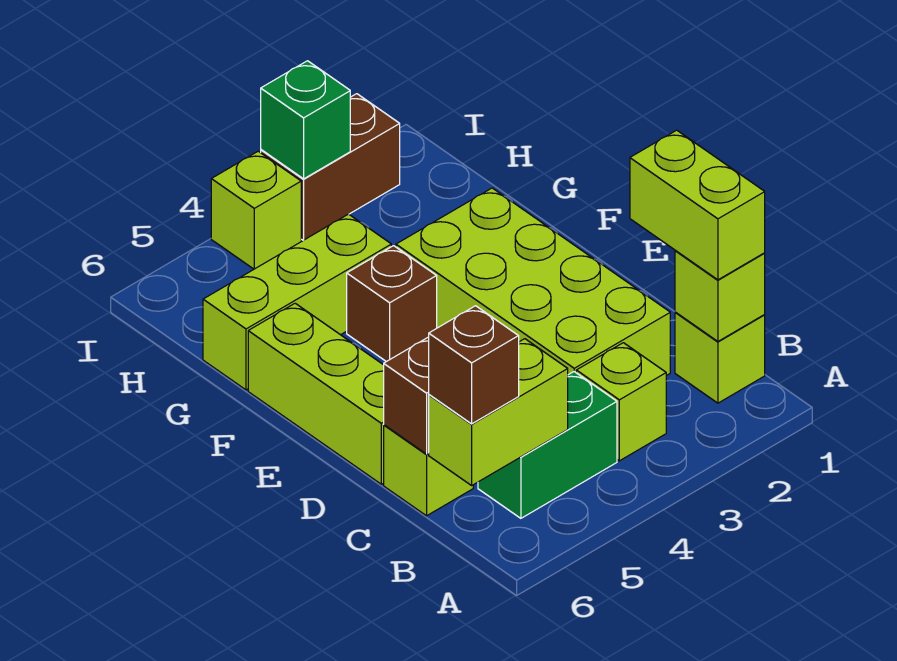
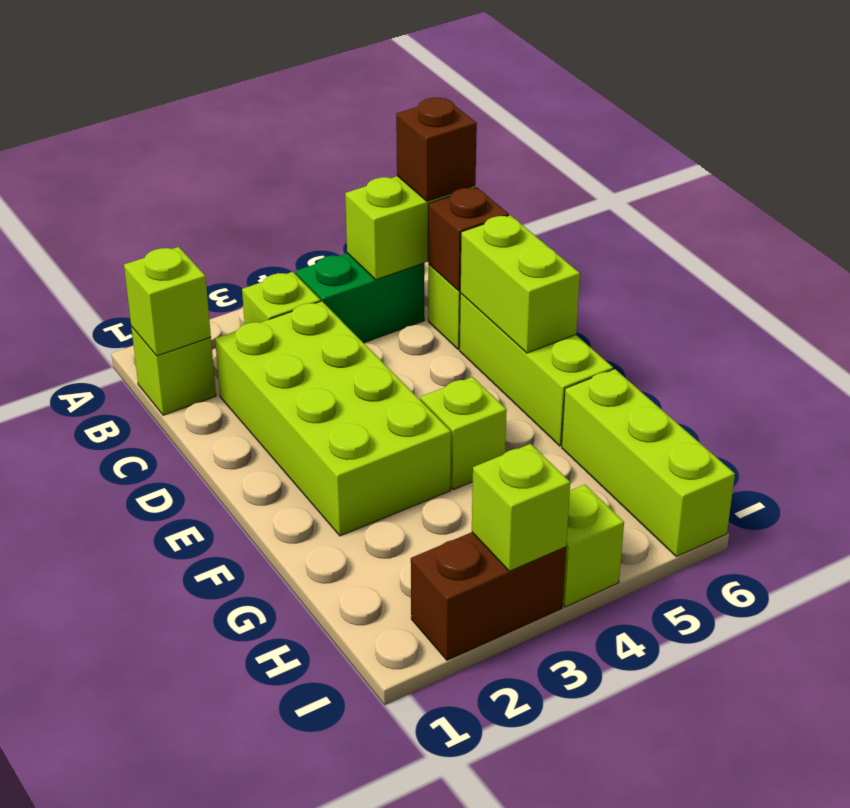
lime brick B1:C1 level 3 -> lime brick D6:E6 level 2
brown brick F4 level 1 -> lime brick F4 level 1
lime brick G4:G6 level 1 -> lime brick G6:I6 level 1
green brick I3 level 2 -> lime brick I3 level 2

